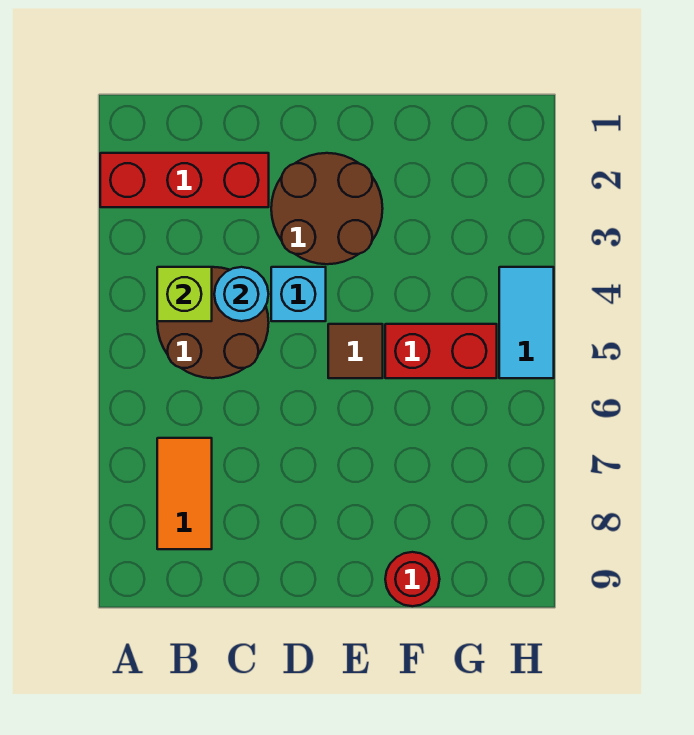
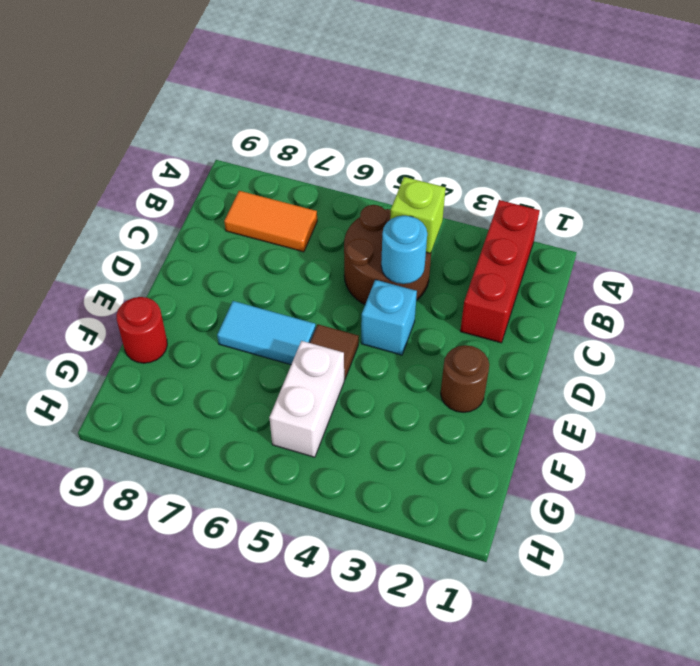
brown round brick D2:E3 level 1 -> brown round brick E2 level 1
red brick F5:G5 level 1 -> white brick F5:G5 level 1
cyan tile H4:H5 level 1 -> cyan tile E6:E7 level 1

